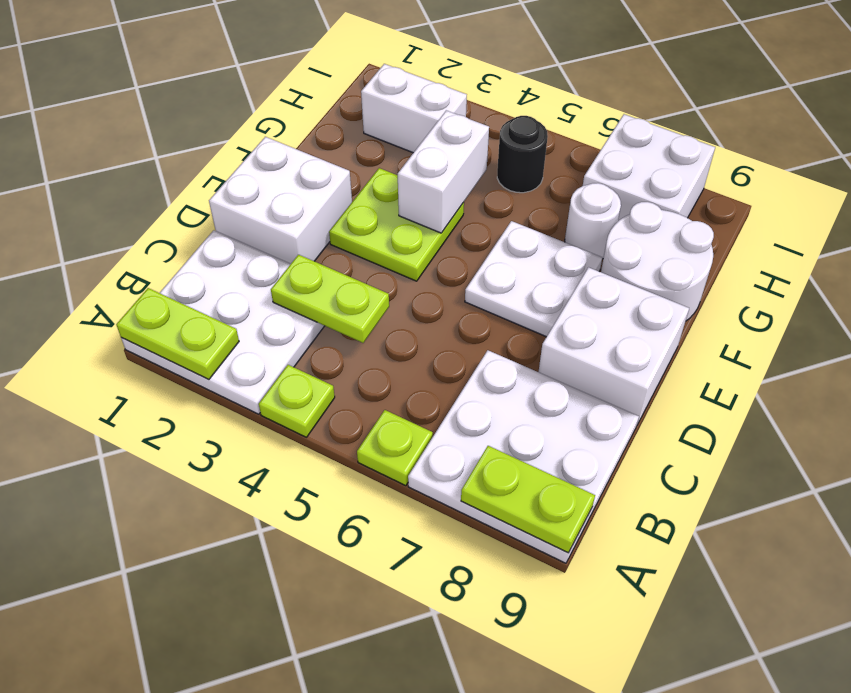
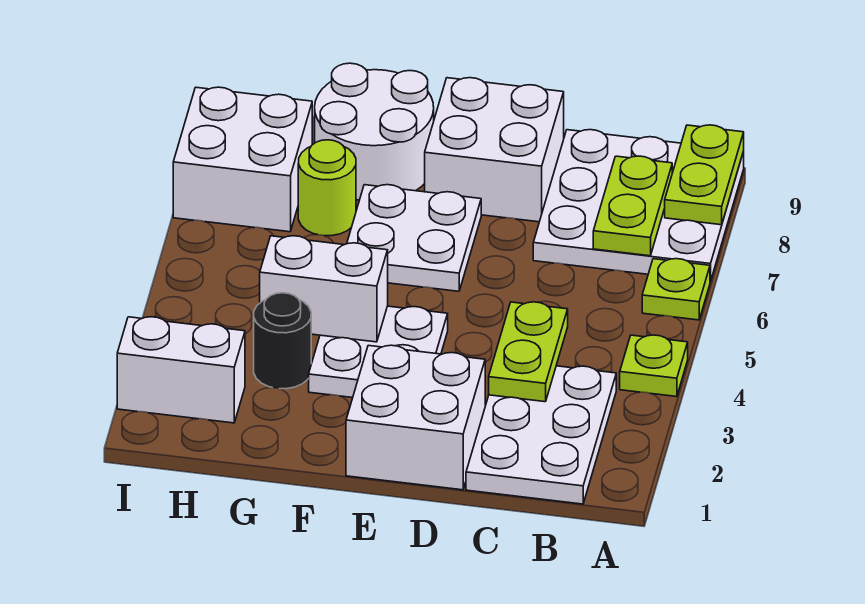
white plate A1:C3 level 1 -> white plate B1:C3 level 1
lime plate A1:A2 level 2 -> lime plate B7:B8 level 2
lime plate E3:F4 level 1 -> white plate E3:F4 level 1
white round brick G7 level 1 -> lime round brick G7 level 1
white brick H2:H3 level 1 -> white brick H2:I2 level 1
black round brick H5 level 1 -> black round brick G3 level 1

